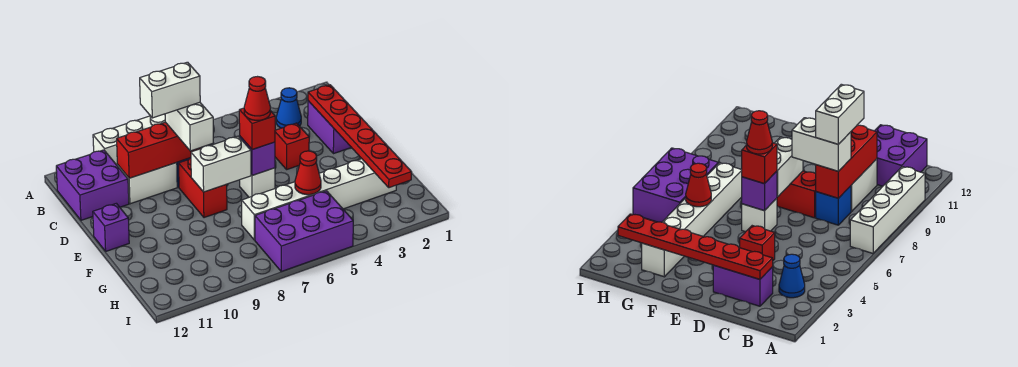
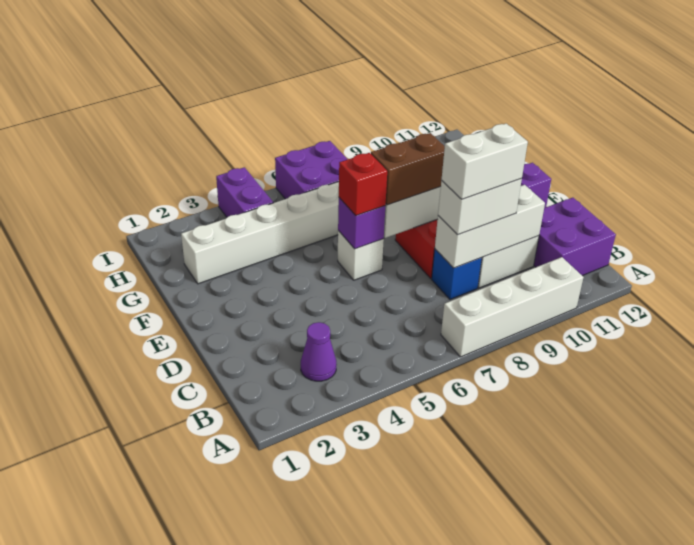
blue cone B3 level 1 -> purple cone B3 level 1
purple brick C2:D2 level 1 -> purple brick H4:I4 level 1
red plate C2:H2 level 2 -> none
red brick C8:C10 level 2 -> white brick C8:C10 level 2
white brick C8:D8 level 3 -> white brick C8:C9 level 3
red brick D4 level 1 -> none
red cone E6 level 4 -> none
none -> brown brick E7:E8 level 3
red cone G5 level 2 -> none
purple brick H5:I7 level 1 -> purple brick H6:I7 level 1

